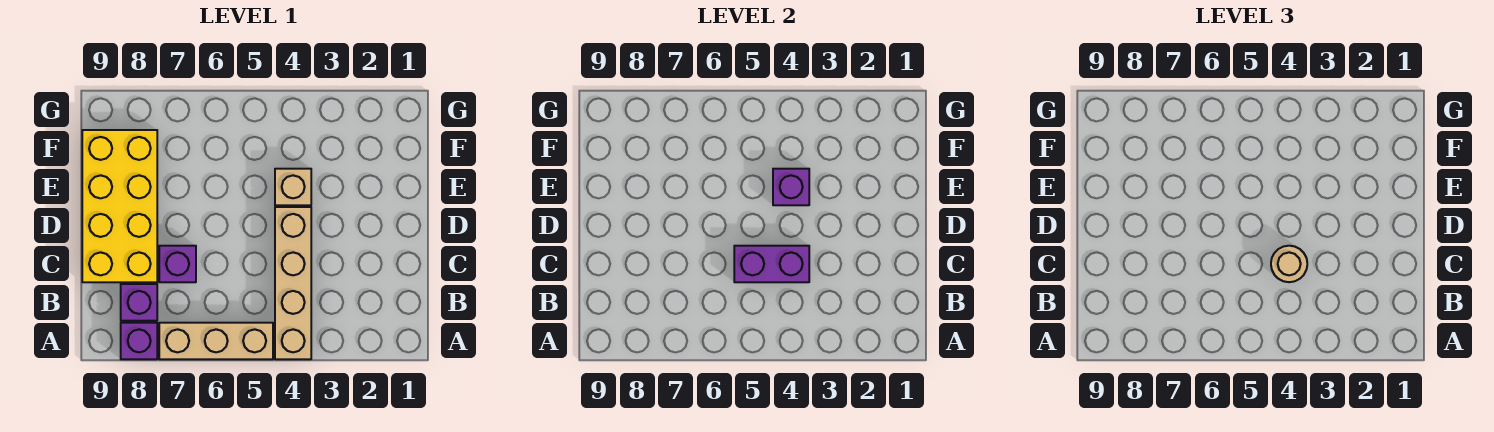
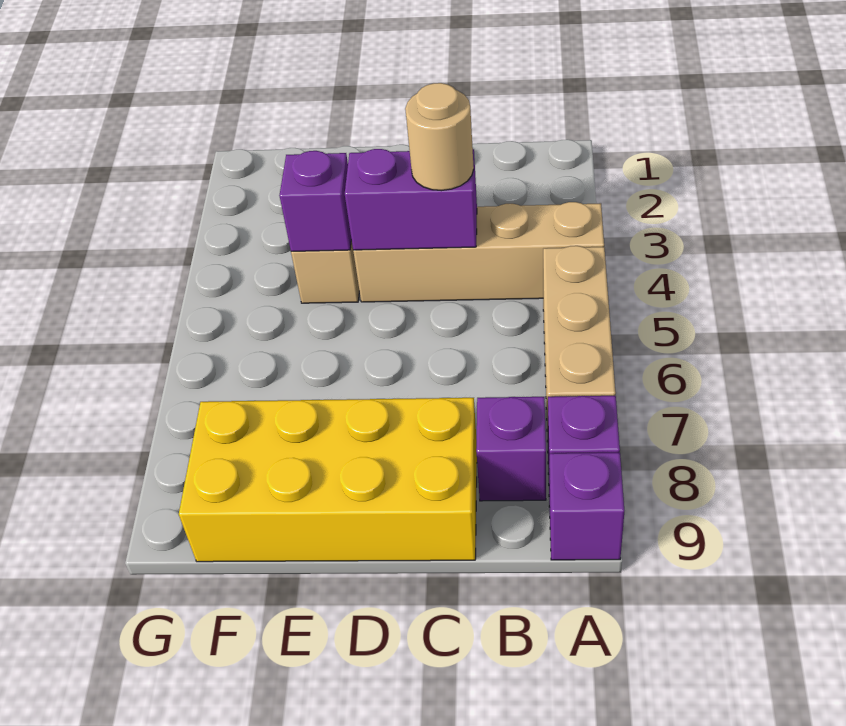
purple brick C4:C5 level 2 -> purple brick C4:D4 level 2
purple brick C7 level 1 -> purple brick A9 level 1

